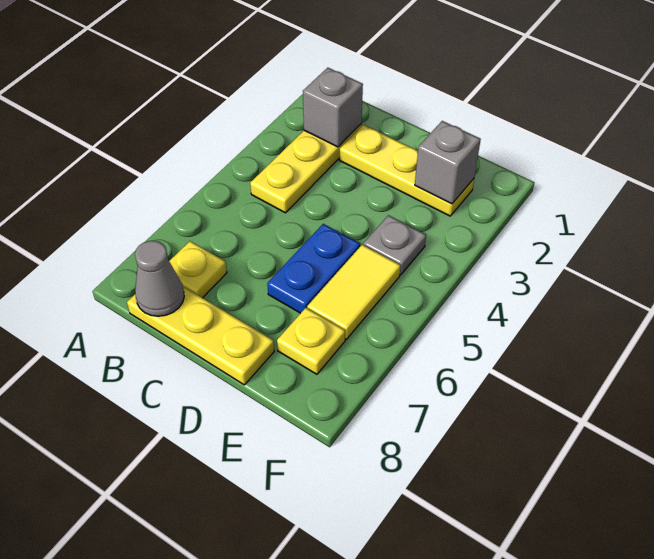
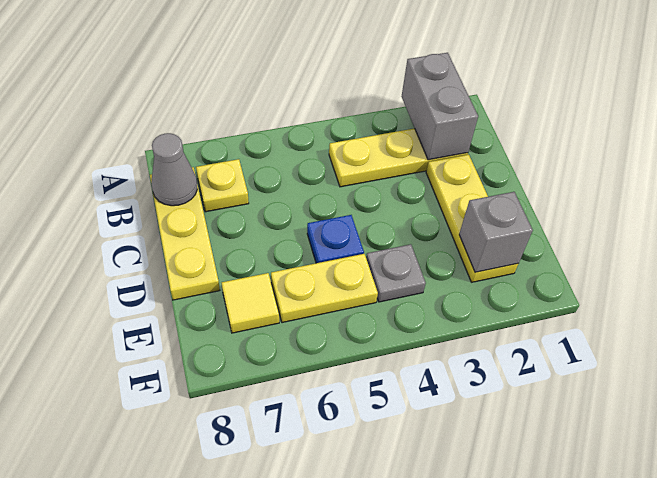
grey brick B2 level 2 -> grey brick A2:B2 level 2
blue plate D5:D6 level 1 -> blue plate D5 level 1
yellow tile E5:E6 level 1 -> yellow plate E5:E6 level 1
yellow plate E7 level 1 -> yellow tile E7 level 1

